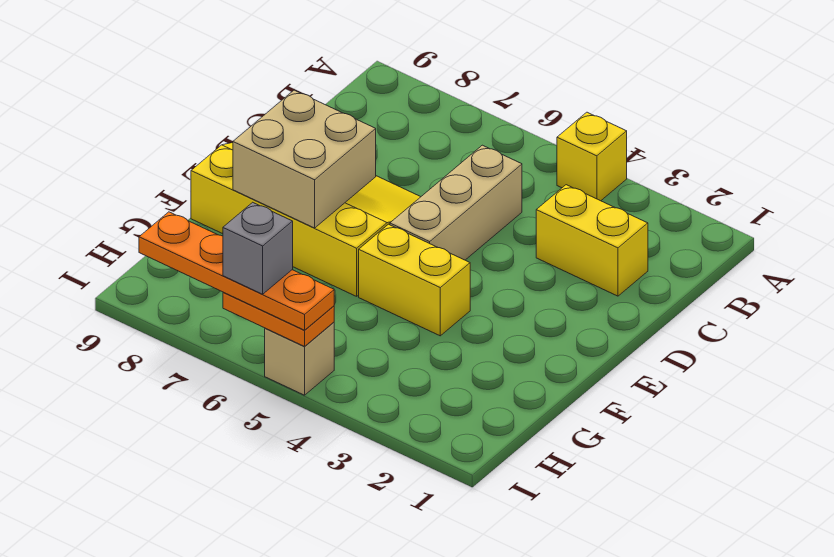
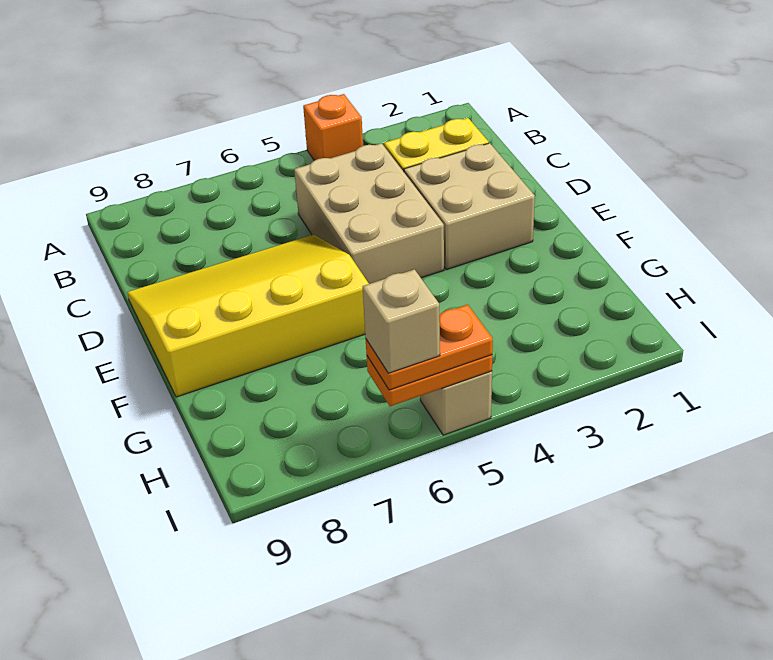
yellow brick A4 level 1 -> orange brick A4 level 1
tan brick C5:E5 level 1 -> tan brick C4:E5 level 1
tan brick E7:F8 level 2 -> tan brick D2:E3 level 1
yellow brick F4:F5 level 1 -> none
orange plate I5:I8 level 3 -> orange plate I5:I6 level 3
grey brick I6 level 4 -> tan brick I6 level 4

